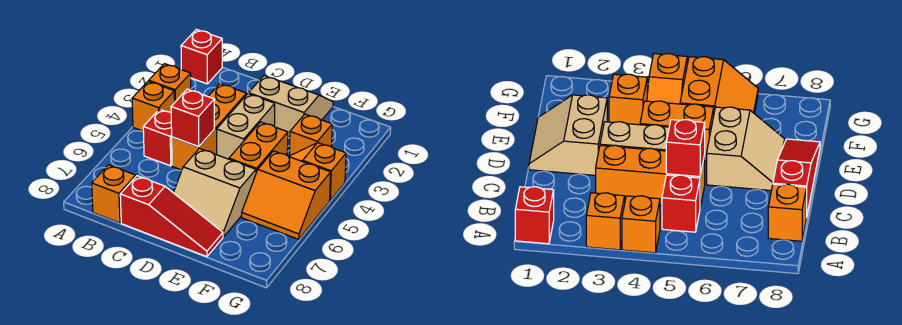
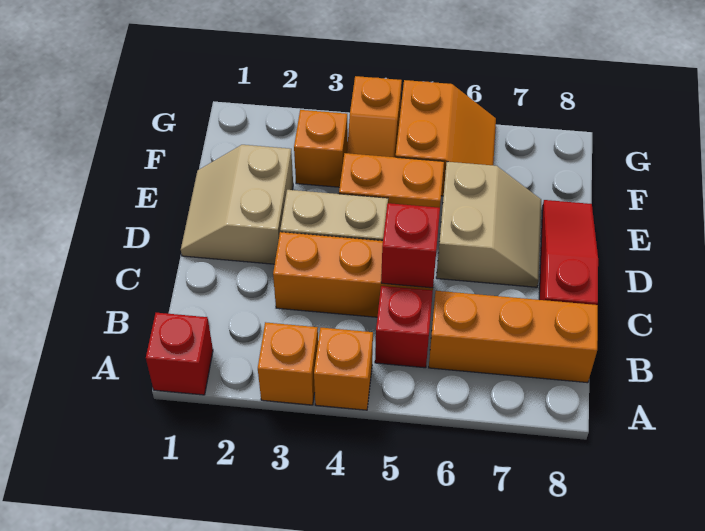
orange brick B8 level 1 -> orange brick B6:B8 level 1

